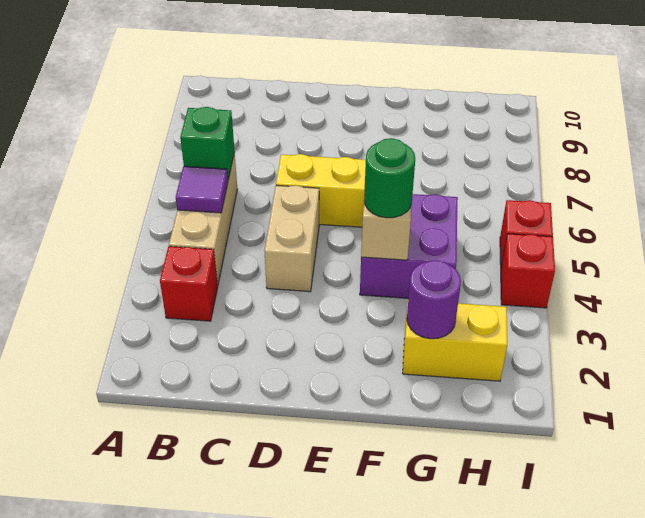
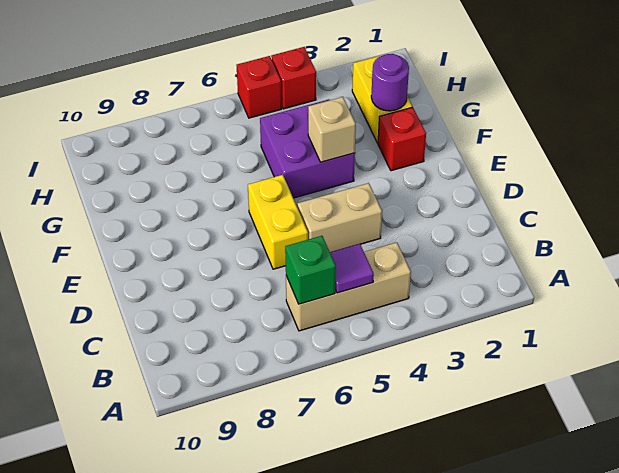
red brick B3 level 1 -> red brick F2 level 1
green round brick F4 level 3 -> none

